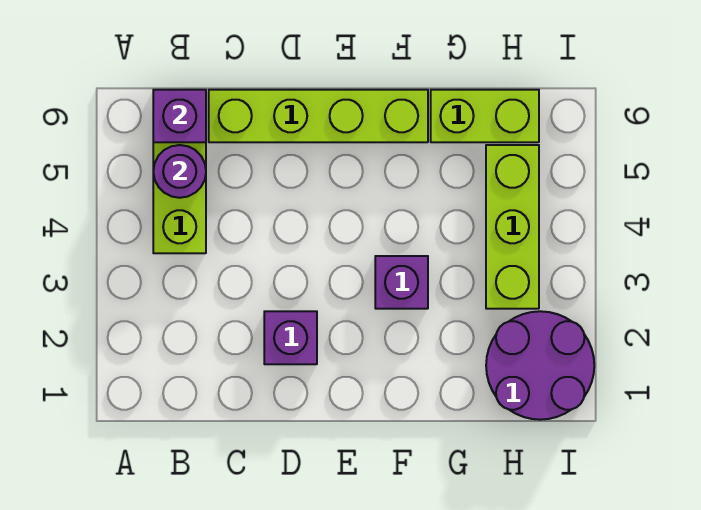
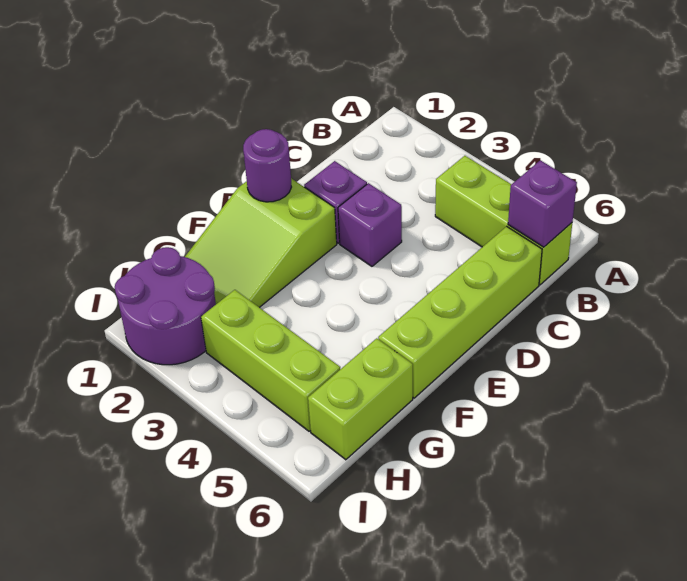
purple round brick B5 level 2 -> purple round brick E1 level 2
none -> lime slope E1:G2 level 1 top E
purple brick F3 level 1 -> purple brick D3 level 1

